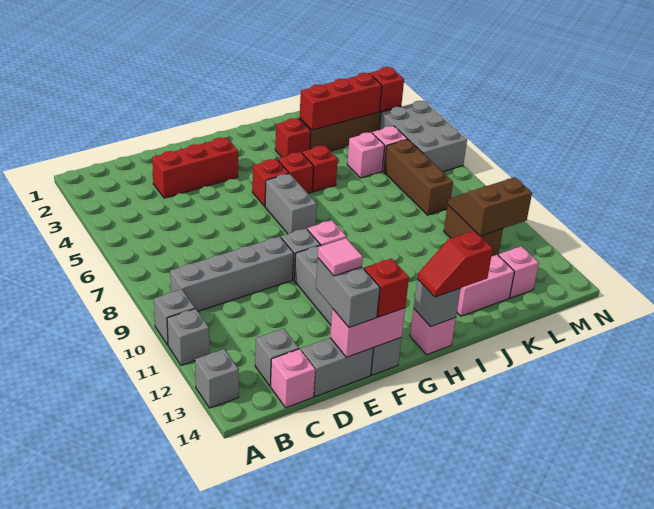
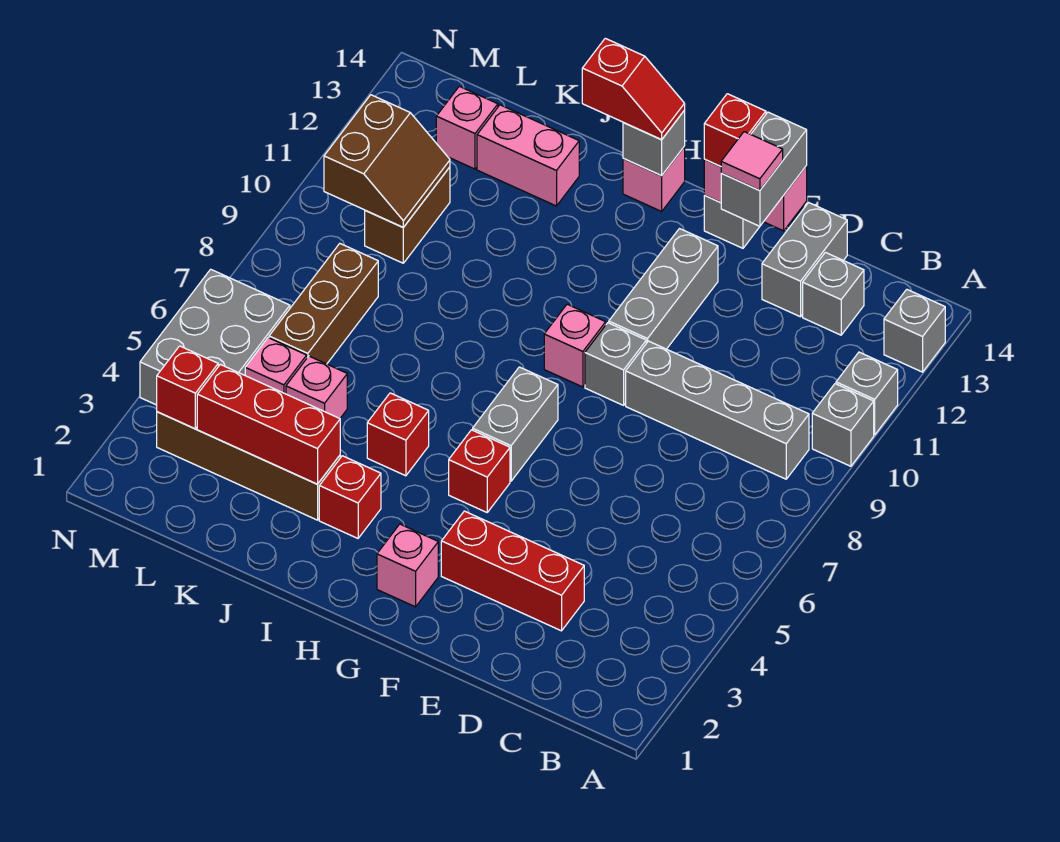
pink brick C14 level 1 -> pink brick G2 level 1
grey brick D14:E14 level 1 -> grey brick D13:D14 level 1
red brick H5 level 1 -> none
brown slope L10:M11 level 2 top 11 -> brown slope L10:M11 level 2 top M

